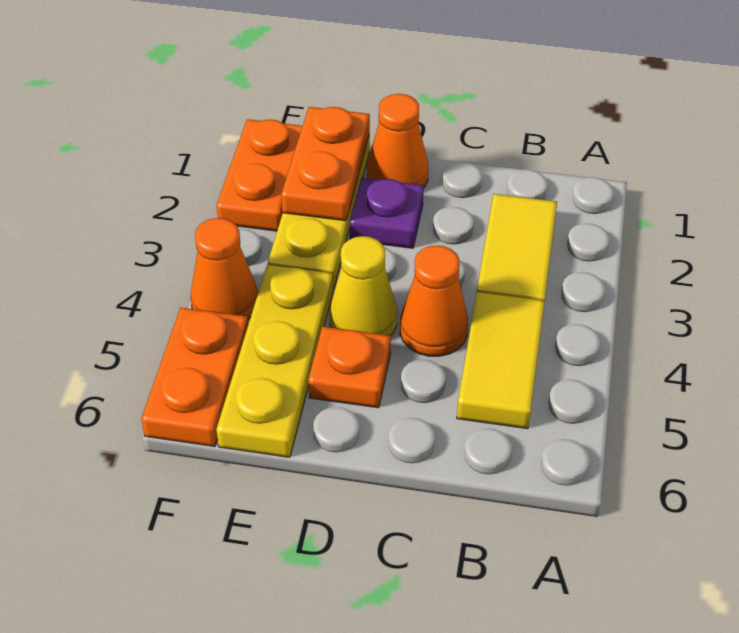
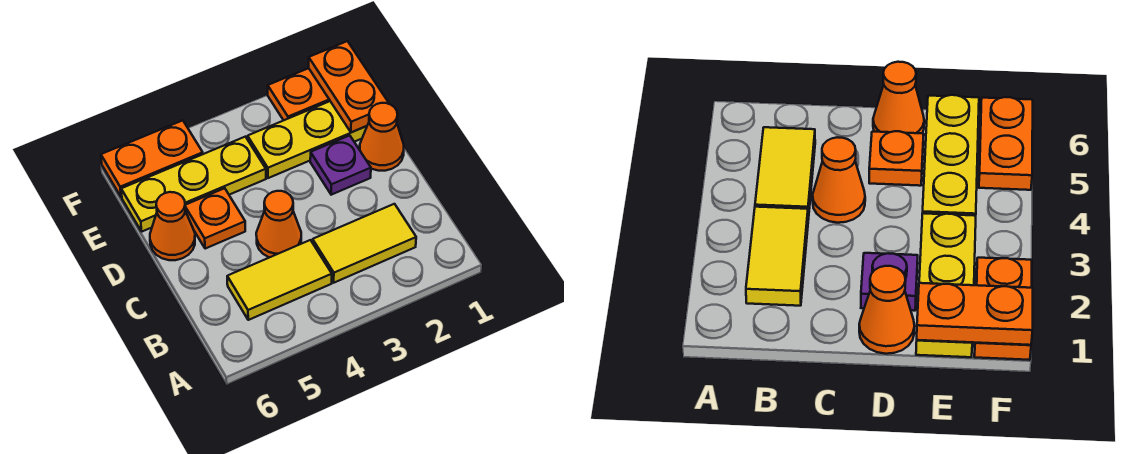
yellow cone D4 level 1 -> none
orange plate E1:E2 level 2 -> orange plate E1:F1 level 2
orange cone F4 level 1 -> orange cone D6 level 1

